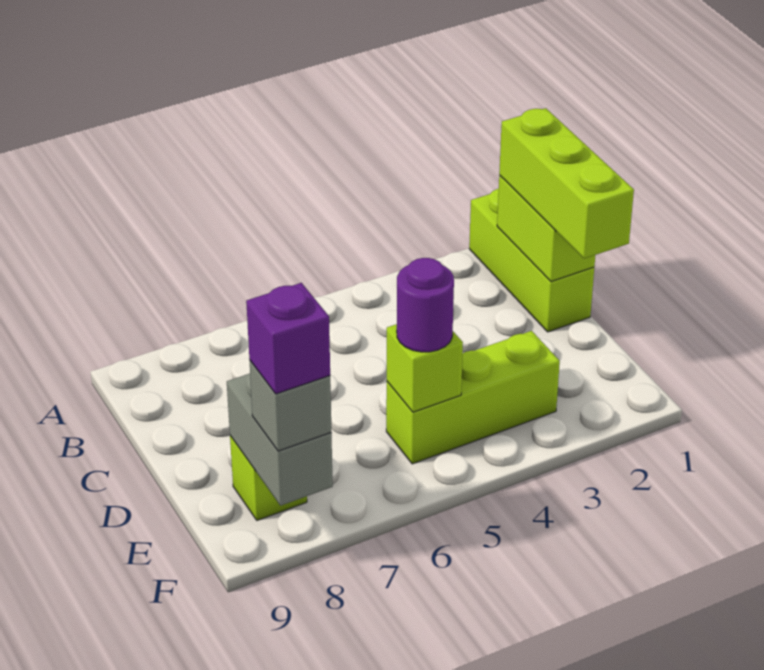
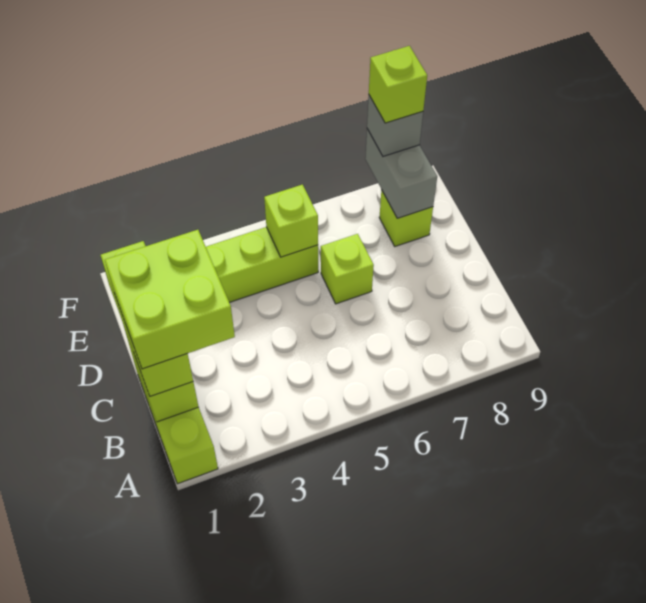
none -> lime brick B1:C2 level 4
none -> lime brick D6 level 1
purple round brick E5 level 3 -> none
purple brick F8 level 4 -> lime brick F8 level 4

